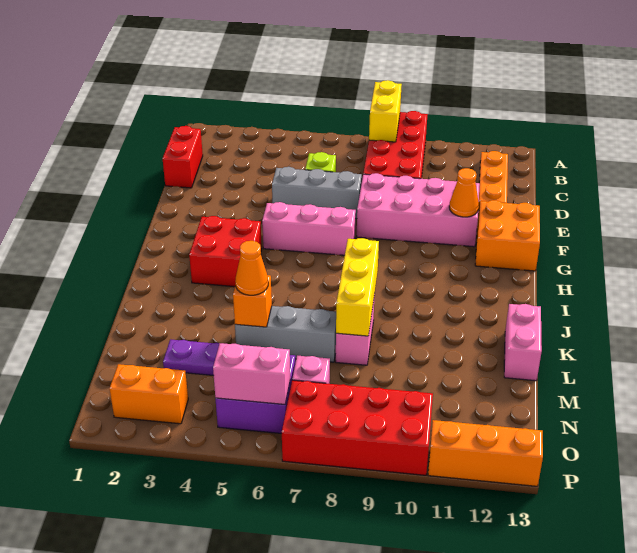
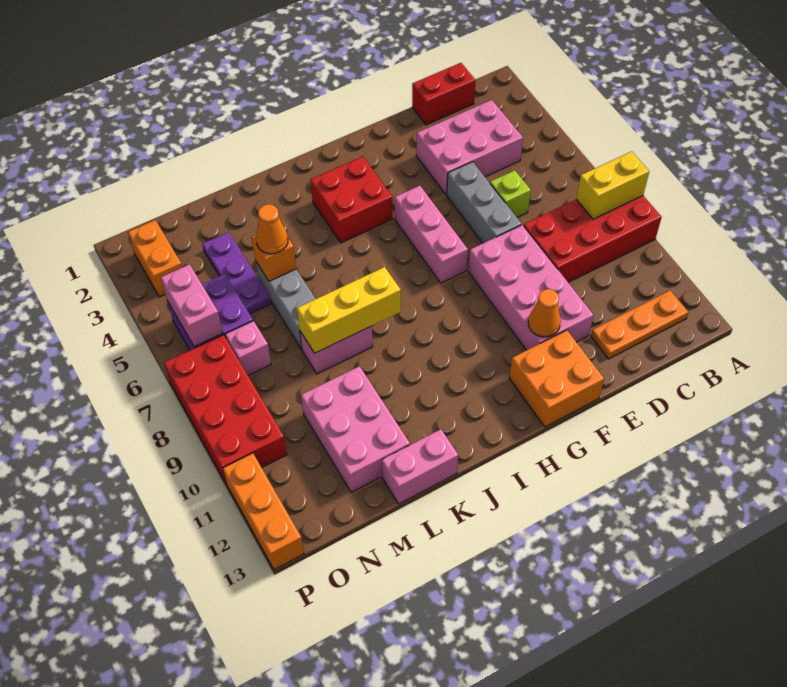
none -> pink brick C3:E4 level 1
none -> pink brick L10:M12 level 1

